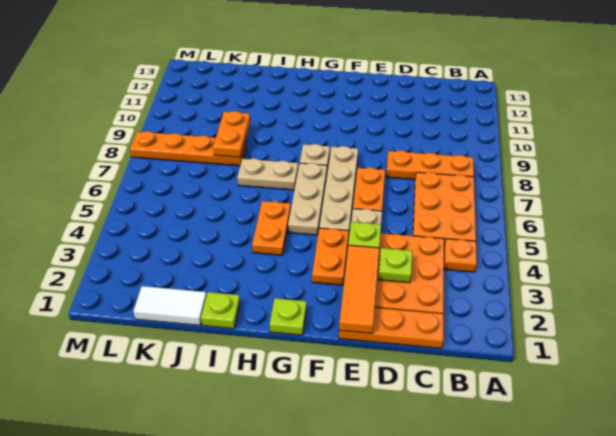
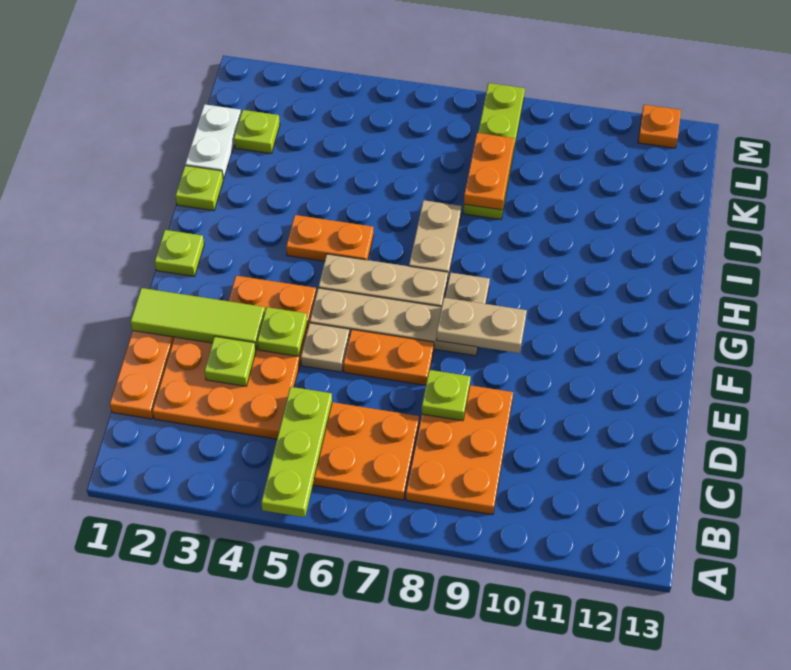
none -> lime plate A5:C5 level 2
orange plate B4 level 1 -> orange plate M12 level 1
orange plate B8:D8 level 1 -> orange plate B8:D9 level 1
none -> lime plate D8 level 2
orange tile E1:E3 level 2 -> lime tile E1:E3 level 2
none -> tan plate F8:F9 level 2
white tile J1:K1 level 1 -> white plate J1:K1 level 1
orange plate J8:M8 level 1 -> lime plate J8:M8 level 1
orange plate J8:J9 level 2 -> orange plate J8:K8 level 2
none -> lime plate K2 level 1

